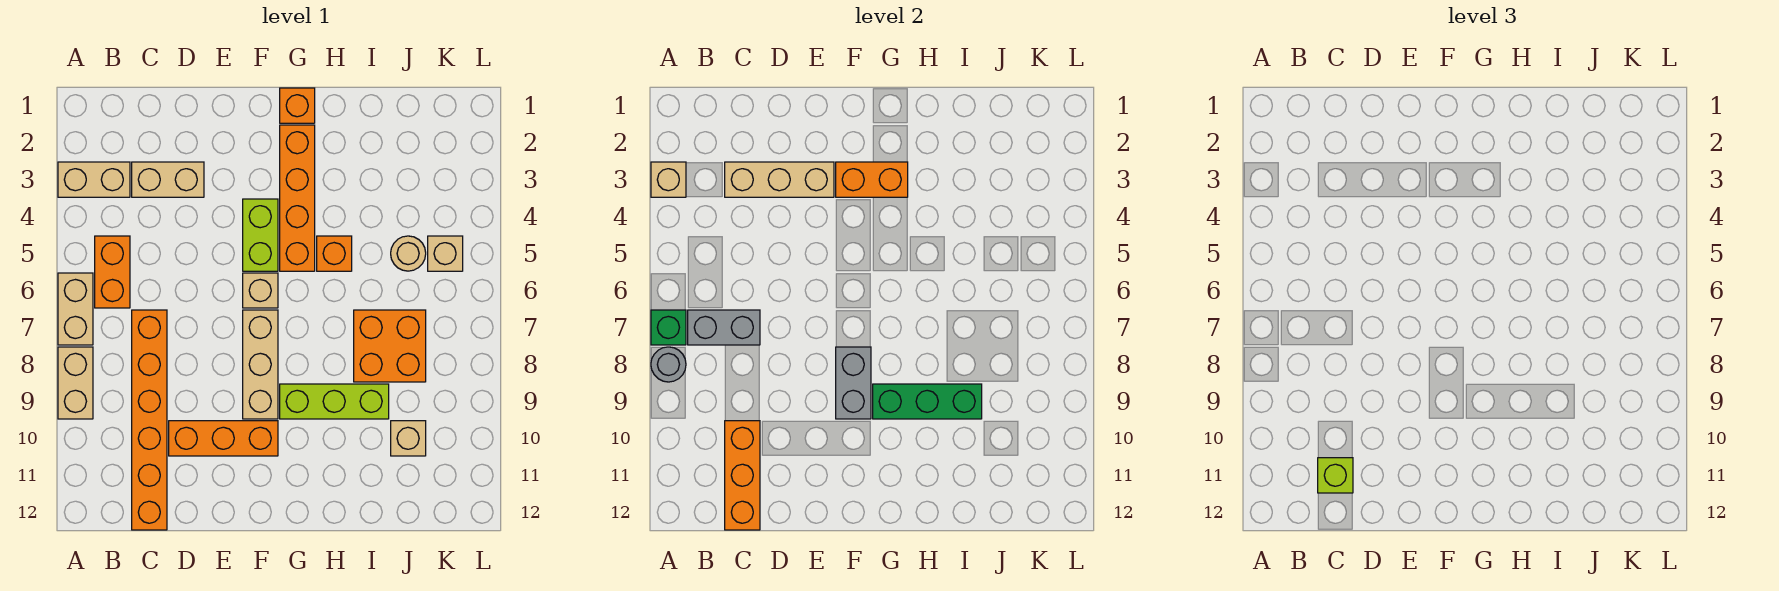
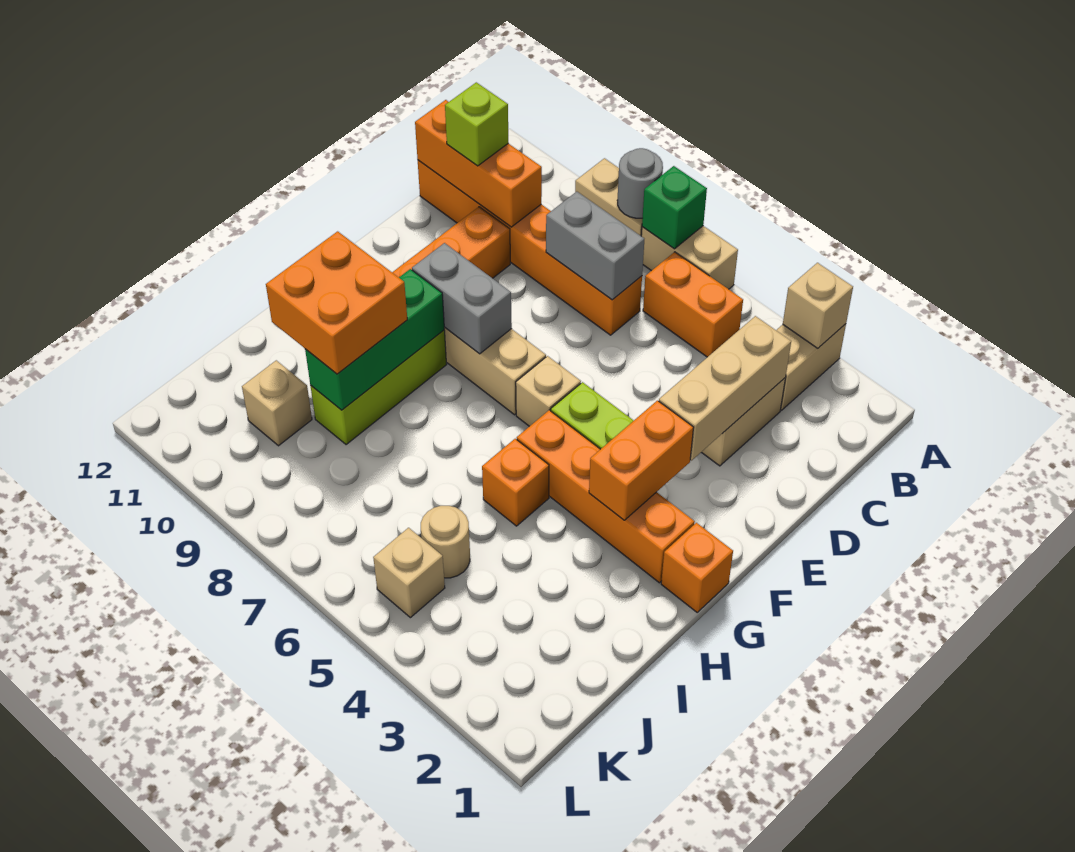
grey brick B7:C7 level 2 -> grey brick C7:C8 level 2
orange brick I7:J8 level 1 -> orange brick H9:I10 level 3

